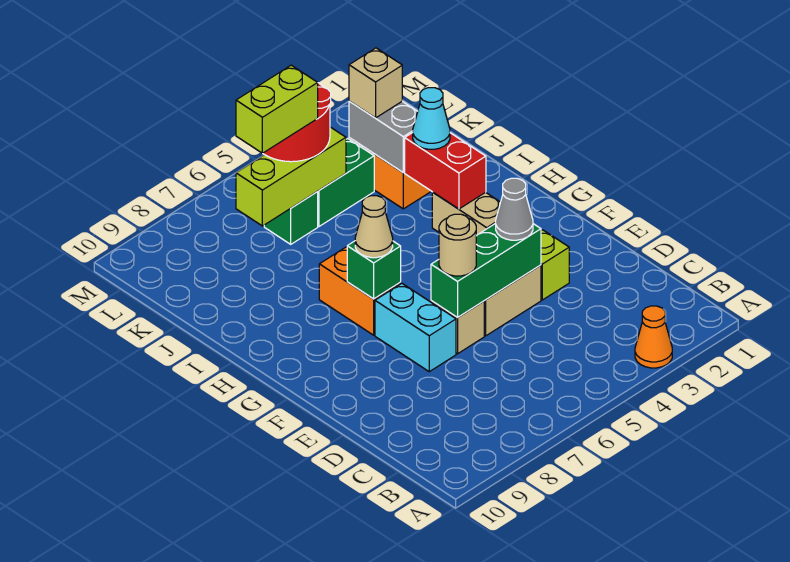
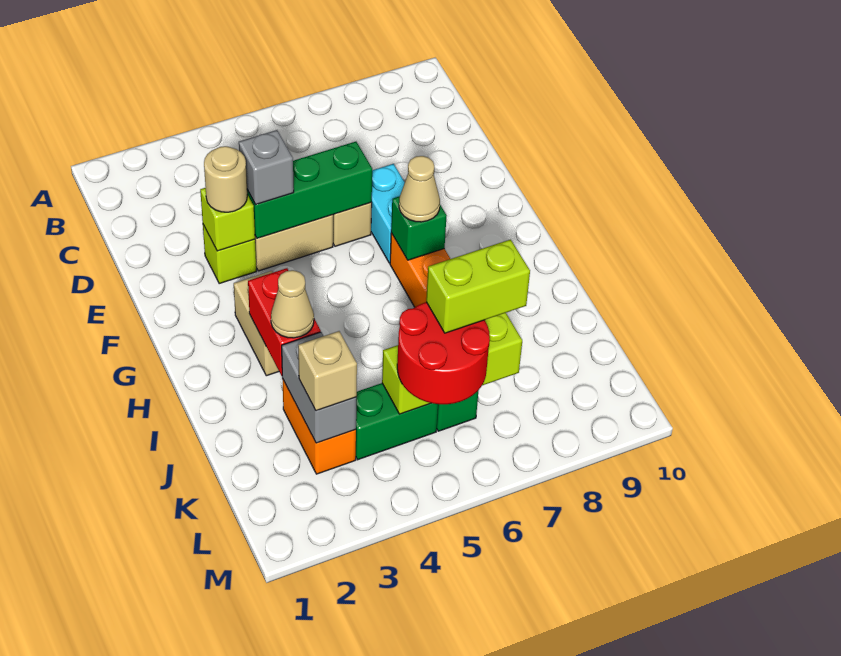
orange cone A3 level 1 -> none
none -> lime brick E3 level 2
grey cone E4 level 3 -> grey brick E4 level 3
tan round brick E6 level 3 -> tan round brick E3 level 3
cyan cone I3 level 3 -> tan cone I3 level 3

